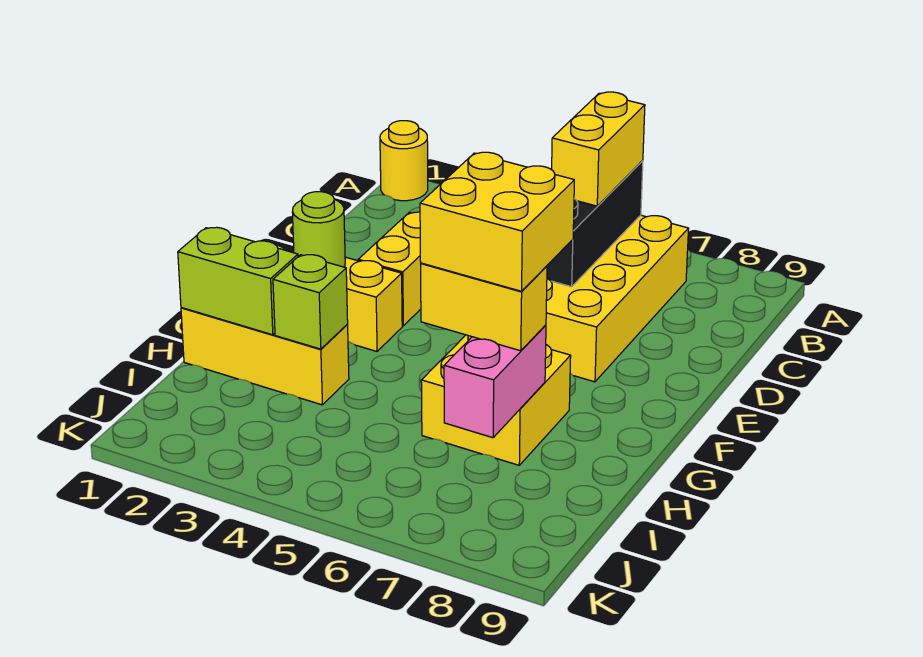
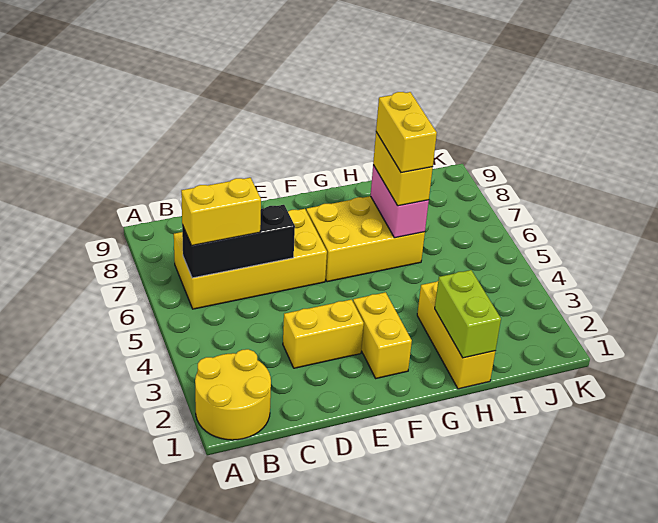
yellow round brick A1 level 1 -> yellow round brick A1:B2 level 1
lime round brick F2 level 2 -> none
yellow brick G6:H7 level 1 -> yellow brick F6:H7 level 1
yellow brick G6:H7 level 4 -> yellow brick H6:H7 level 4
lime brick H3 level 2 -> none
pink brick H7:I7 level 2 -> pink brick H6:H7 level 2

